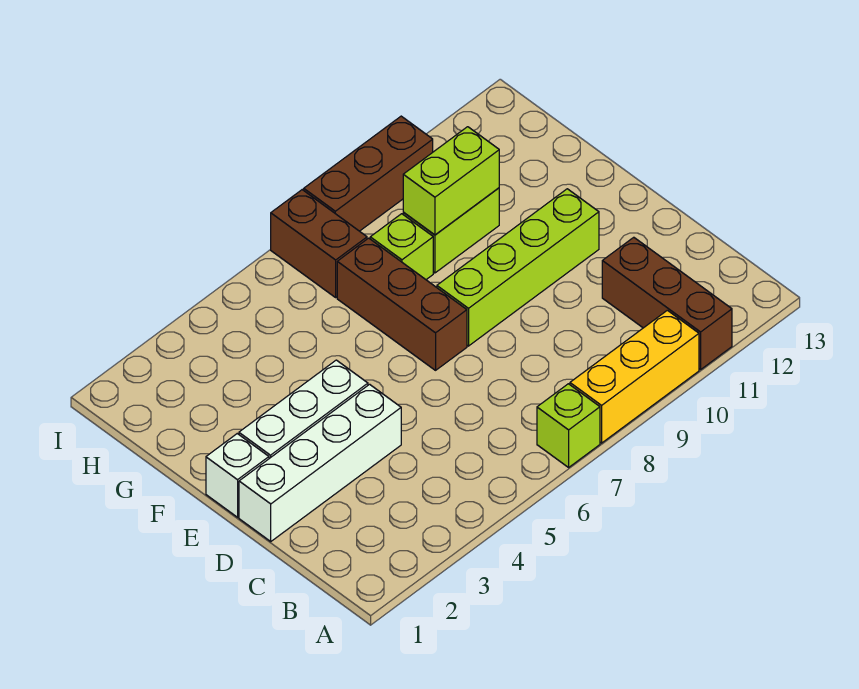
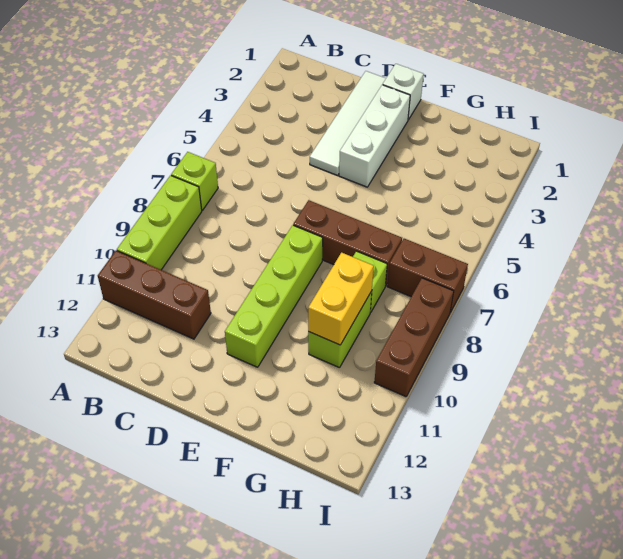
yellow brick A8:A10 level 1 -> lime brick A8:A10 level 1
white brick D1:D4 level 1 -> white tile D1:D4 level 1
lime brick G9:G10 level 2 -> yellow brick G9:G10 level 2

